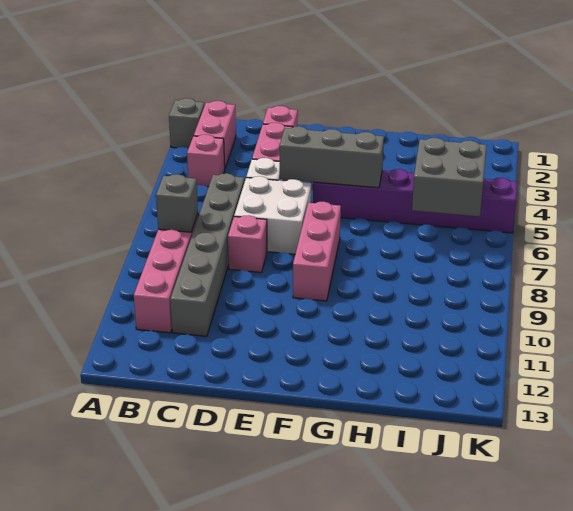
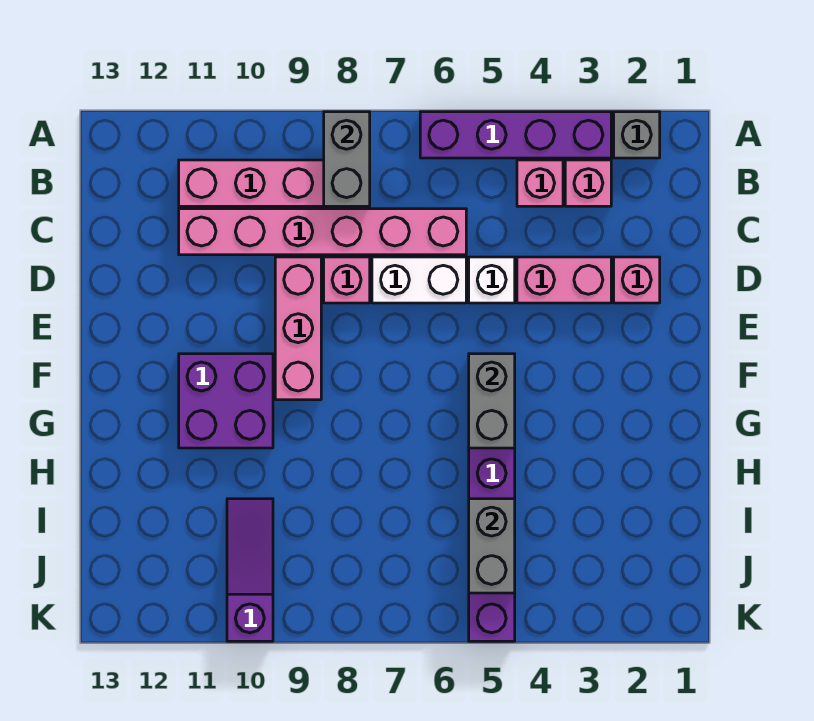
none -> purple brick A3:A6 level 1
pink brick B2:B3 level 1 -> pink brick B3 level 1
grey brick B8 level 2 -> grey brick A8:B8 level 2
grey brick C6:C11 level 1 -> pink brick C6:C11 level 1
white brick D6:E7 level 1 -> white brick D6:D7 level 1
grey brick E5:G5 level 2 -> grey brick F5:G5 level 2
pink brick F7:F9 level 1 -> pink brick D9:F9 level 1
none -> purple brick F10:G11 level 1
grey brick I5:J6 level 2 -> grey brick I5:J5 level 2
none -> purple slope I10:K10 level 1 top K

